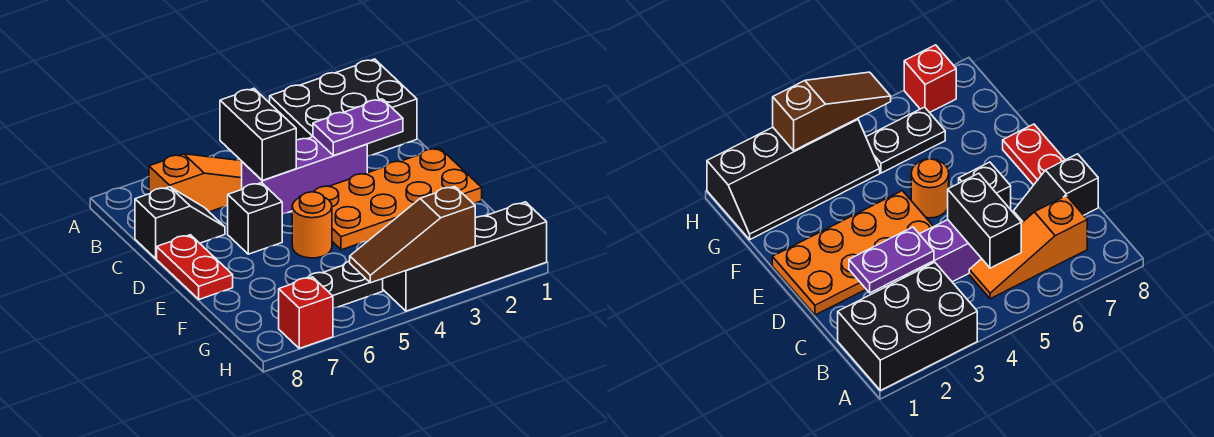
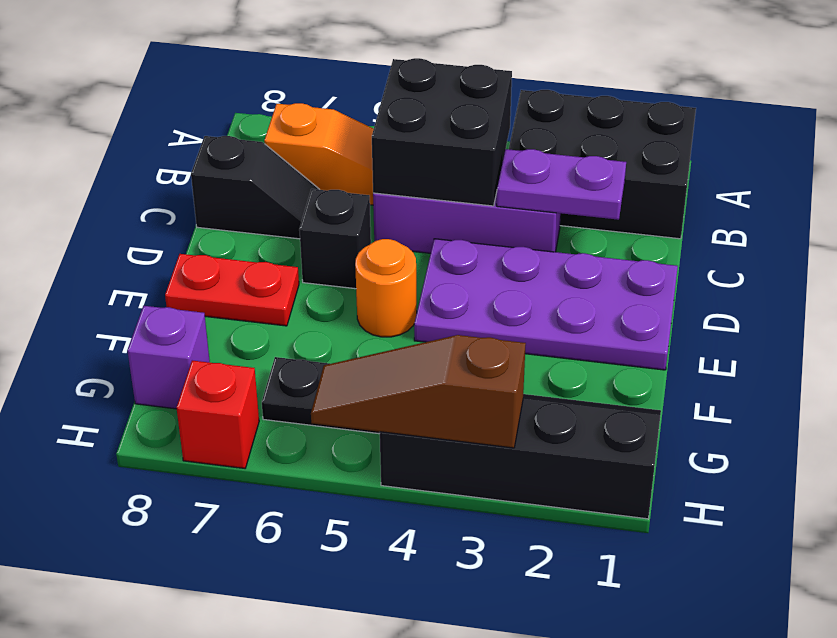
black brick B5:C5 level 2 -> black brick B4:C5 level 2
orange plate D1:E4 level 1 -> purple plate D1:E4 level 1
red plate D8:E8 level 1 -> red plate E7:E8 level 1
none -> purple brick G8 level 1

